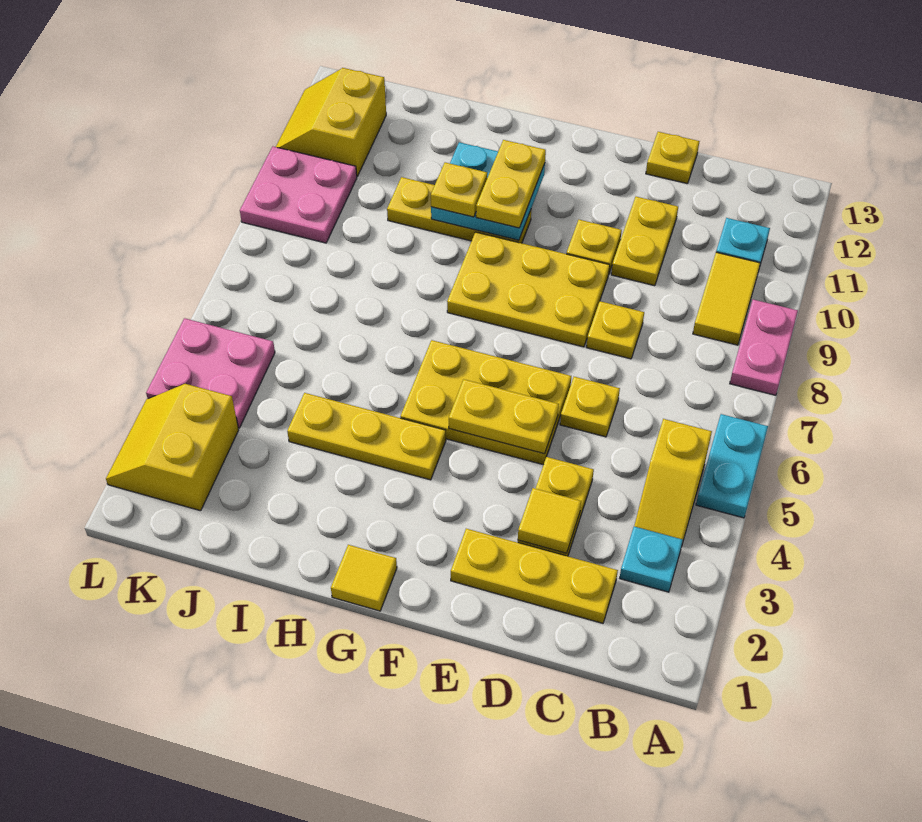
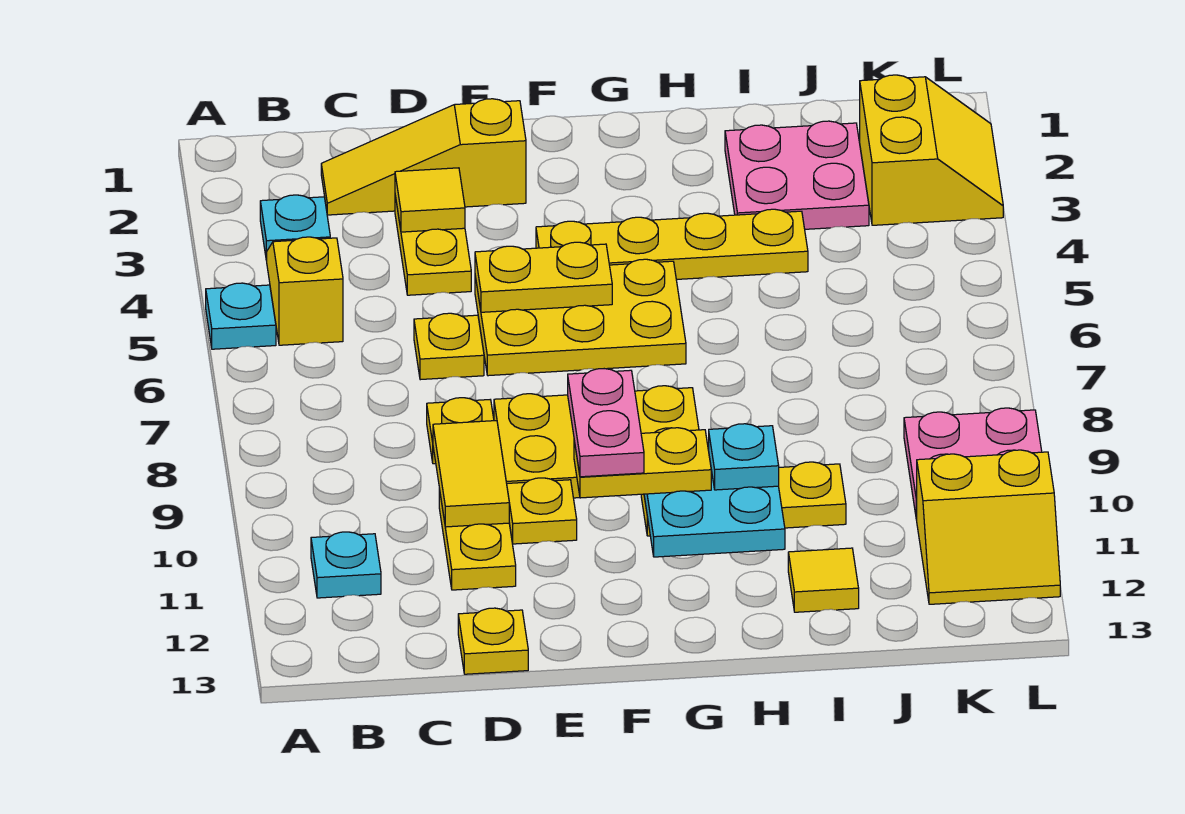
cyan plate A5:A6 level 1 -> cyan plate A5 level 1
pink plate A8:A9 level 1 -> pink plate F9:F10 level 4
yellow tile B9:B10 level 1 -> yellow tile D9:D10 level 2
yellow plate C2:E2 level 1 -> yellow slope C2:E2 level 1 top E
yellow tile G1 level 1 -> yellow tile I12 level 1
yellow plate G4:I4 level 1 -> yellow plate F4:I4 level 1
yellow plate G10:G11 level 3 -> yellow plate F10:G10 level 3
yellow plate H10 level 3 -> cyan plate H10 level 3
pink plate K4:L5 level 1 -> pink plate I2:J3 level 1
yellow slope K11:L12 level 1 top K -> yellow slope K11:L12 level 1 top 11

